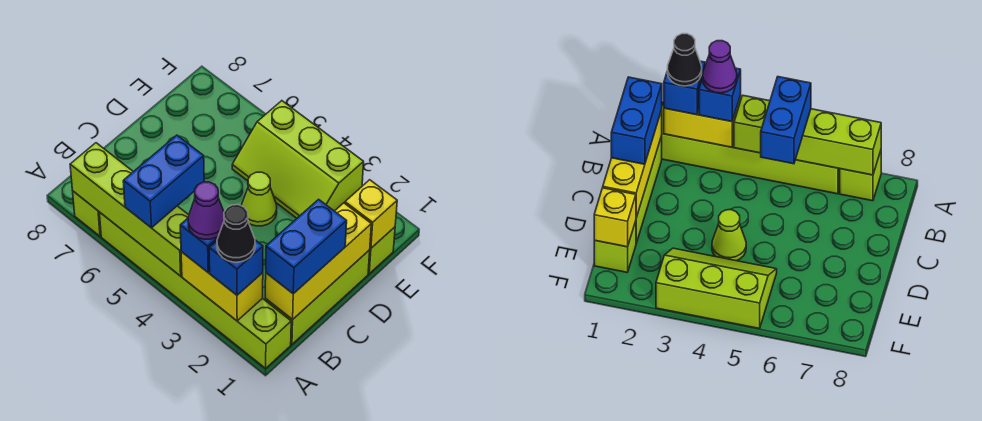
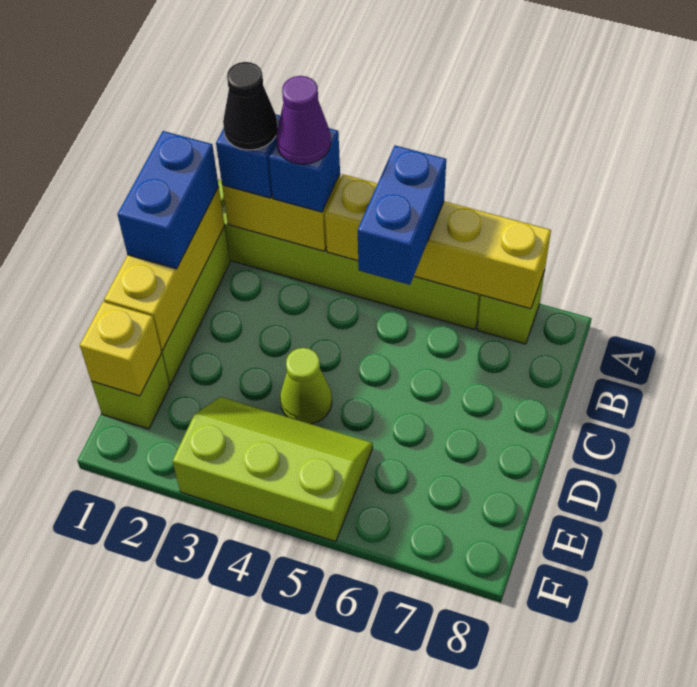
lime brick A4:A7 level 2 -> yellow brick A4:A7 level 2

